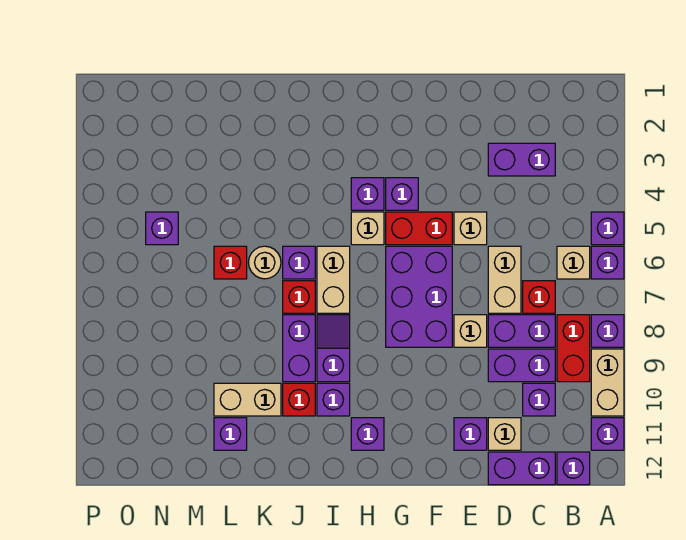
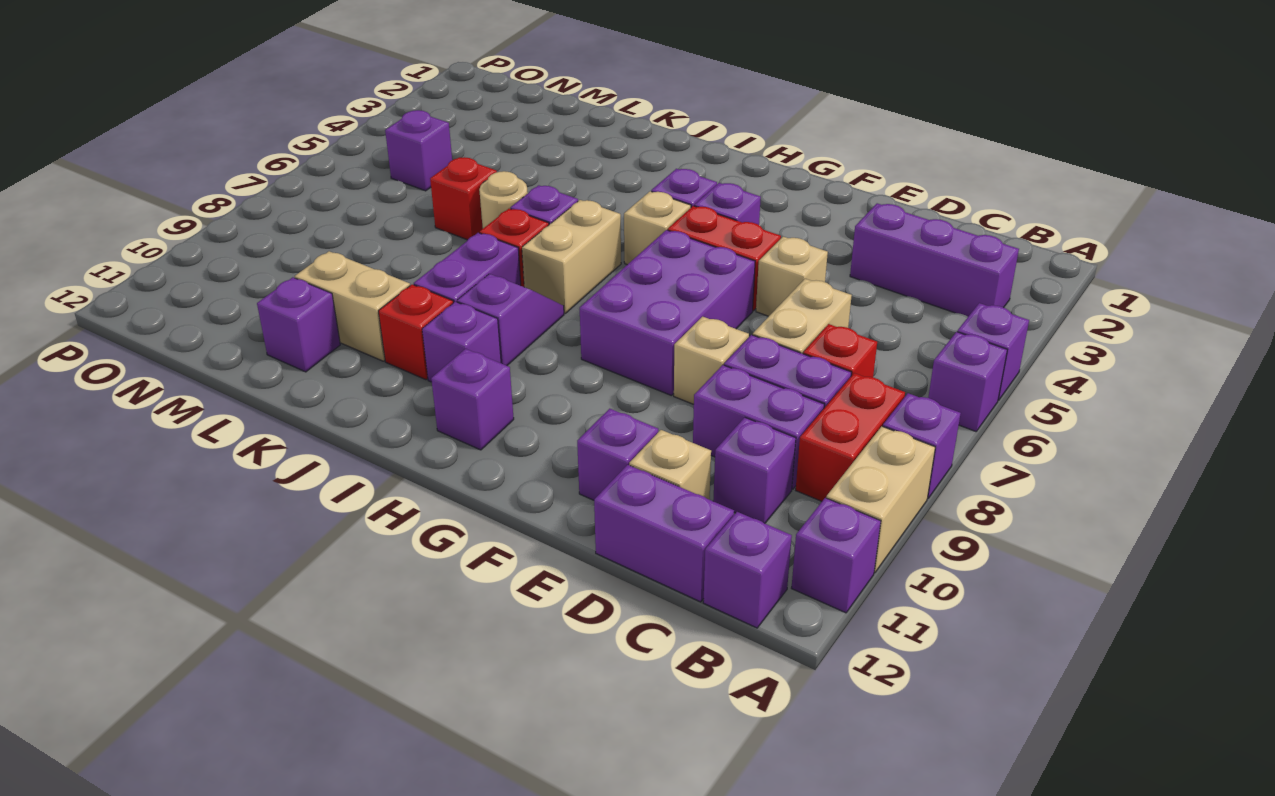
tan brick B6 level 1 -> none
purple brick C3:D3 level 1 -> purple brick B3:D3 level 1

